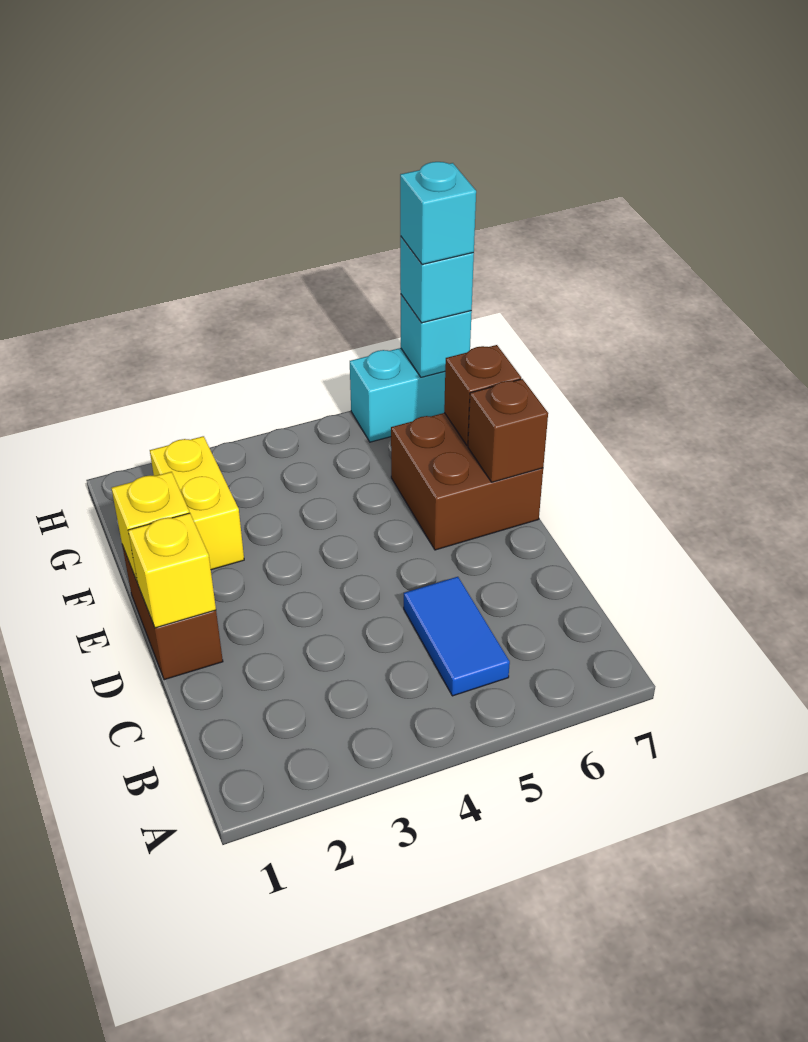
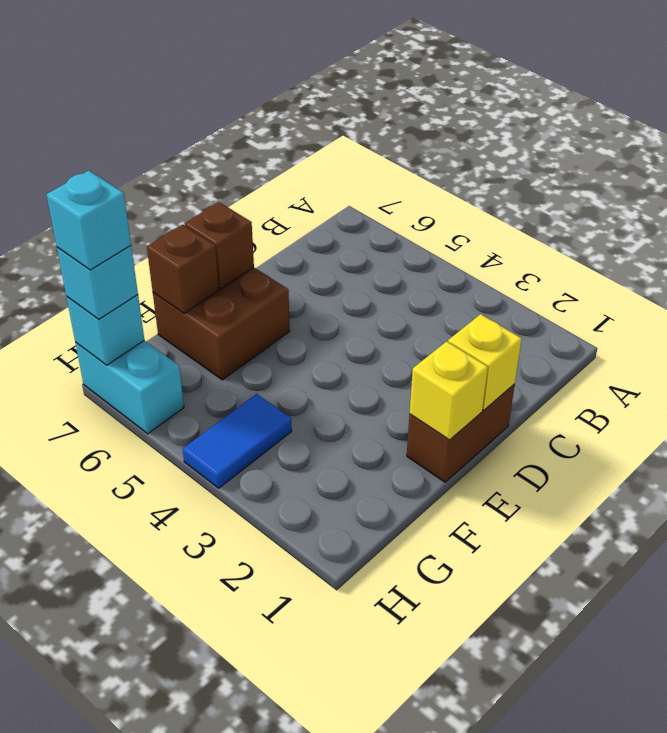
blue tile B5:C5 level 1 -> blue tile G4:H4 level 1
yellow brick F2:G2 level 1 -> none

